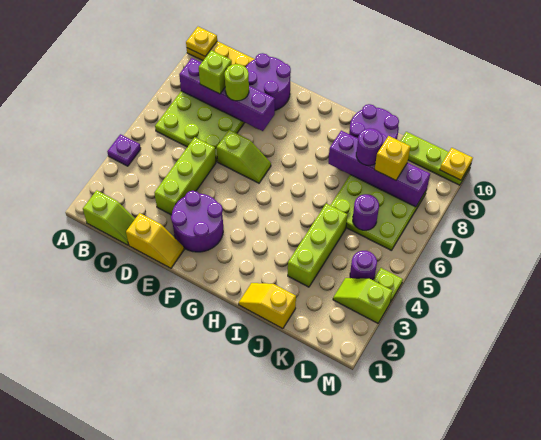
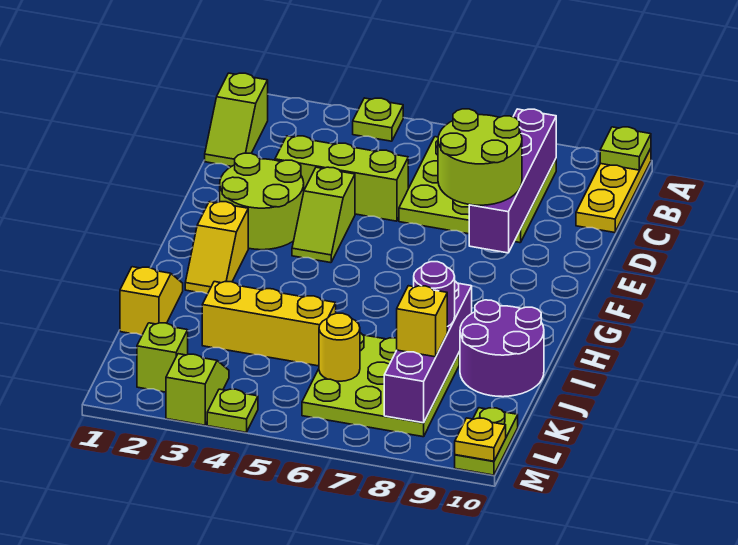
purple plate A4 level 1 -> lime plate A4 level 1
yellow plate A10 level 2 -> lime plate A10 level 2
lime brick C8 level 3 -> lime brick L2 level 1
yellow slope D1:E1 level 1 top D -> yellow slope G2:H2 level 1 top G
lime round brick D8 level 3 -> lime round brick D7:E8 level 3
purple round brick D9:E10 level 1 -> none
purple round brick E2:F3 level 1 -> lime round brick E2:F3 level 1
lime slope E6:F6 level 1 top E -> lime slope E4:F4 level 1 top E
lime brick J3:J5 level 1 -> yellow brick J3:J5 level 1
purple round brick K6 level 2 -> yellow round brick K6 level 2
lime plate K10:M10 level 1 -> lime plate L10:M10 level 1
purple round brick L4 level 1 -> none

